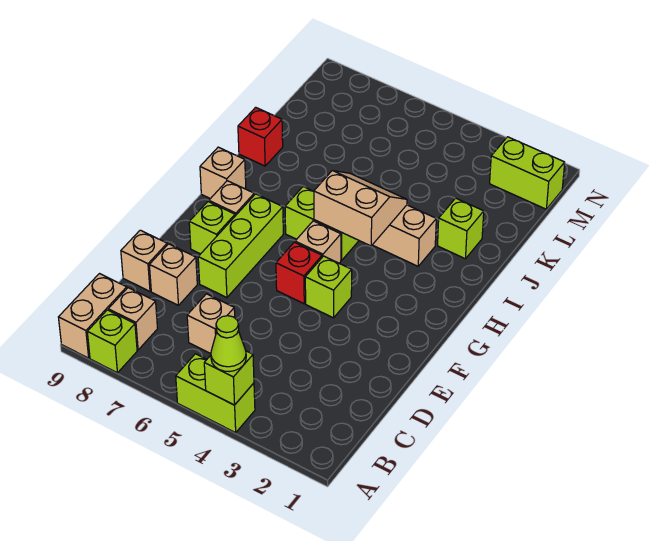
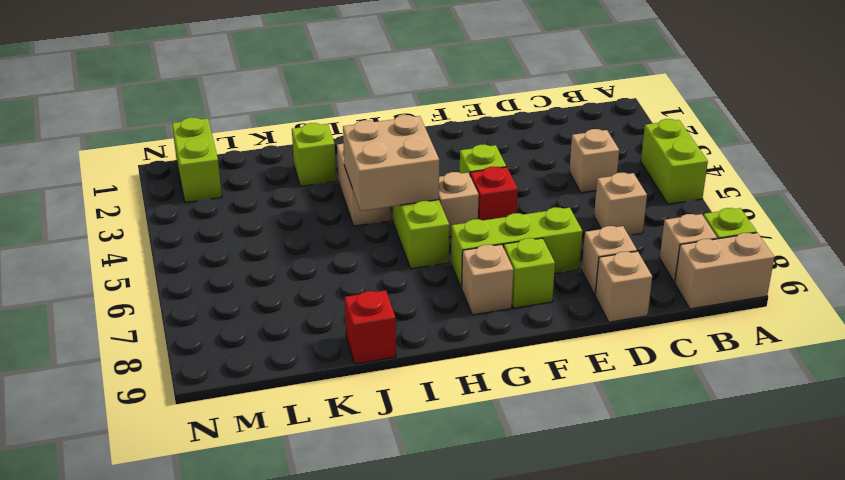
lime brick A4 level 2 -> none
lime cone A4 level 3 -> none
tan slope H4:I5 level 2 top H -> tan brick H4:I5 level 2
tan brick H9 level 1 -> tan brick C4 level 1

